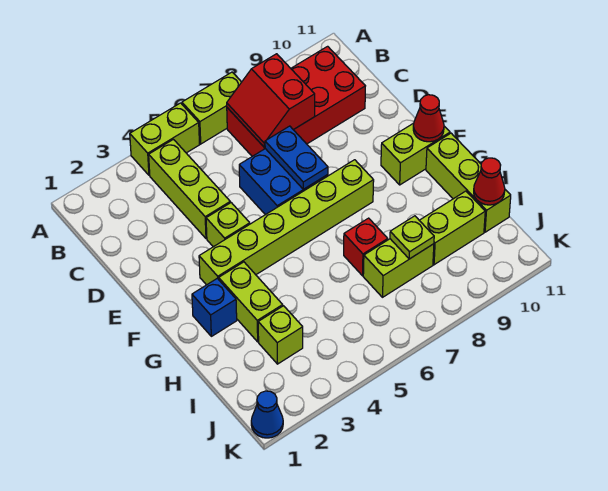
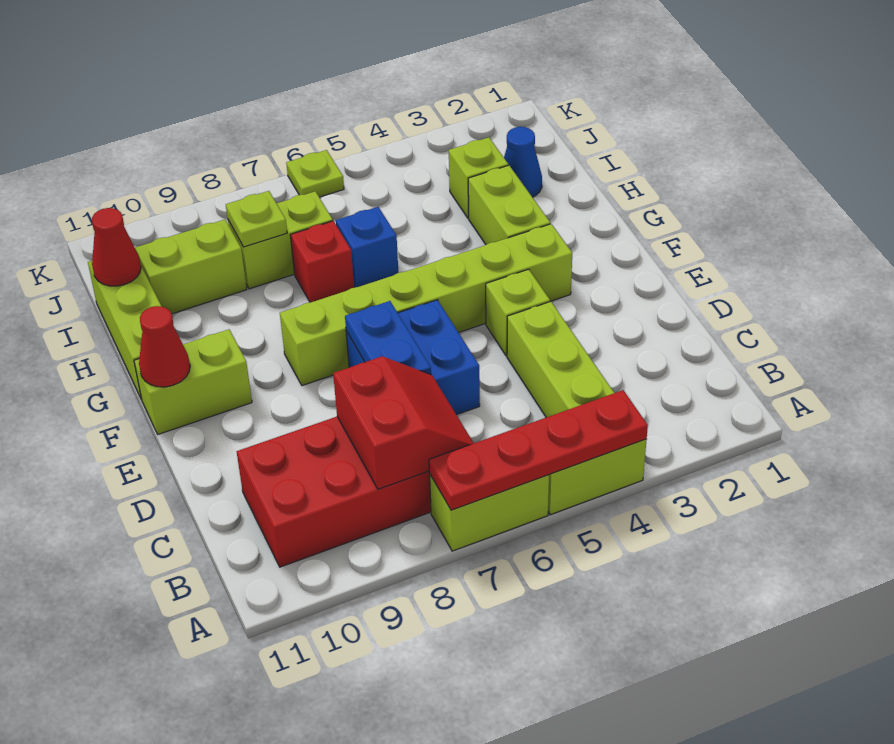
none -> red plate A4:A7 level 2
blue brick G2 level 1 -> blue brick H6 level 1
blue cone K1 level 1 -> blue cone I2 level 1
none -> lime plate K6 level 1

